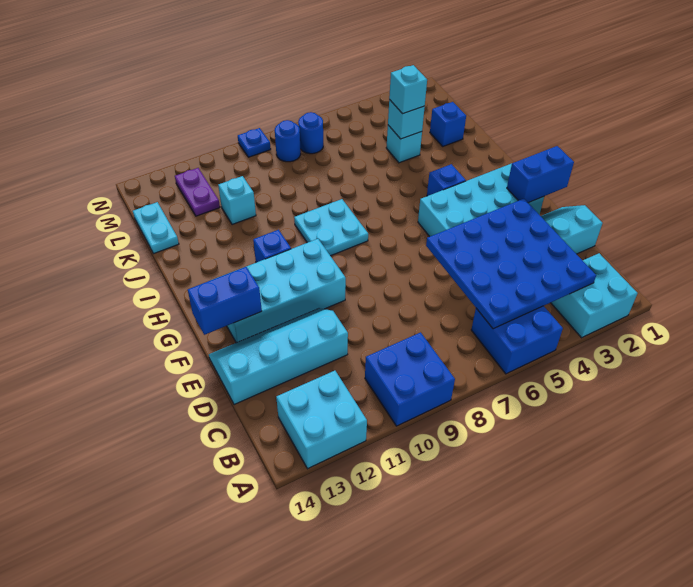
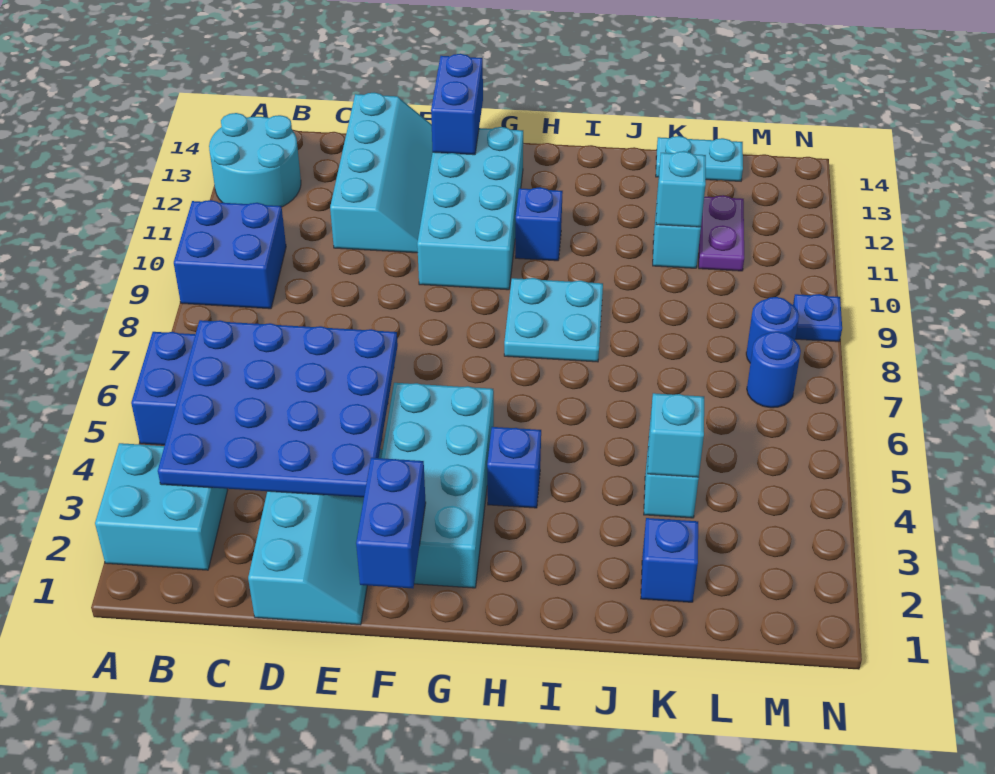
cyan brick A12:B13 level 1 -> cyan round brick A12:B13 level 1
cyan brick K4 level 3 -> cyan brick K11 level 2
purple plate L12:M12 level 1 -> purple plate L11:L12 level 1

